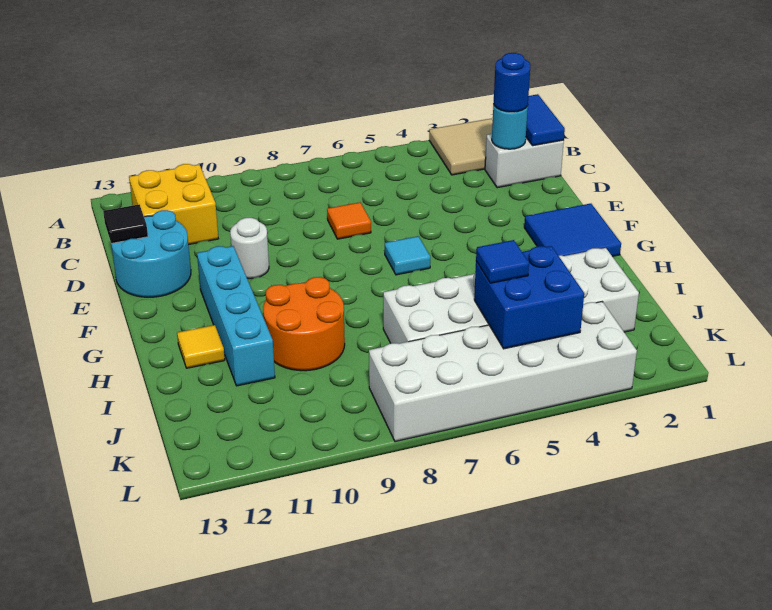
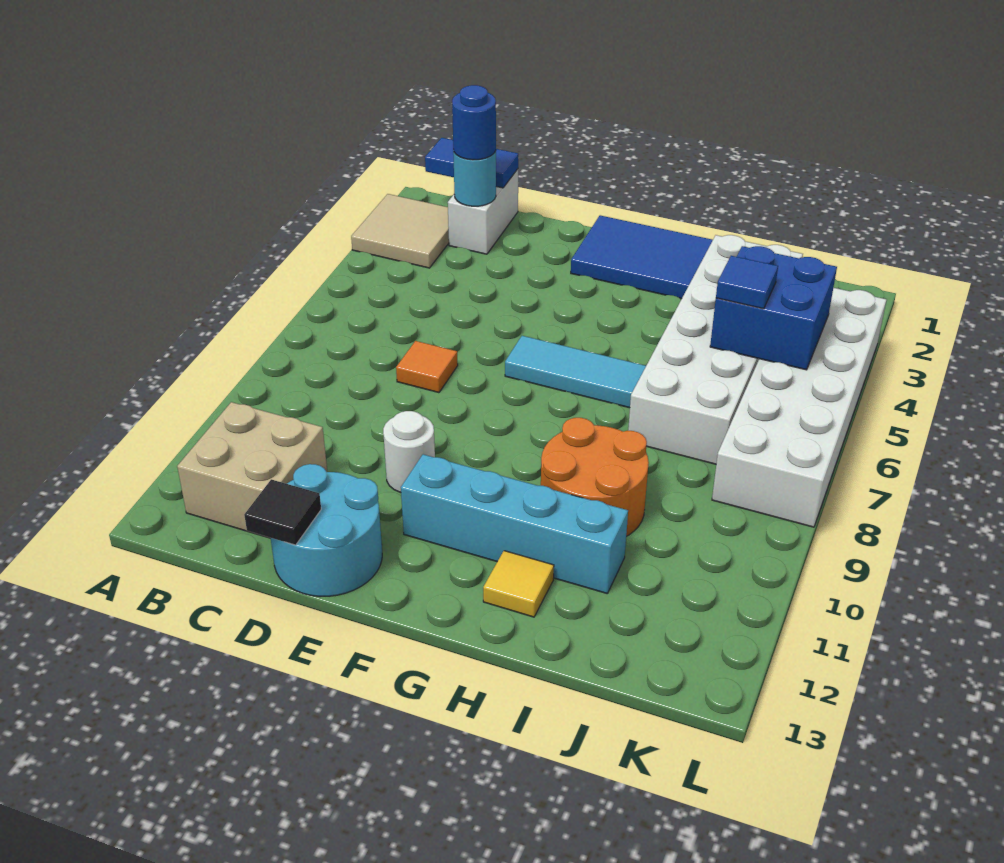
yellow brick B11:C12 level 1 -> tan brick B11:C12 level 1
blue tile F1:G2 level 1 -> blue tile F1:H2 level 1
cyan tile F6 level 1 -> cyan tile F6:H6 level 1

